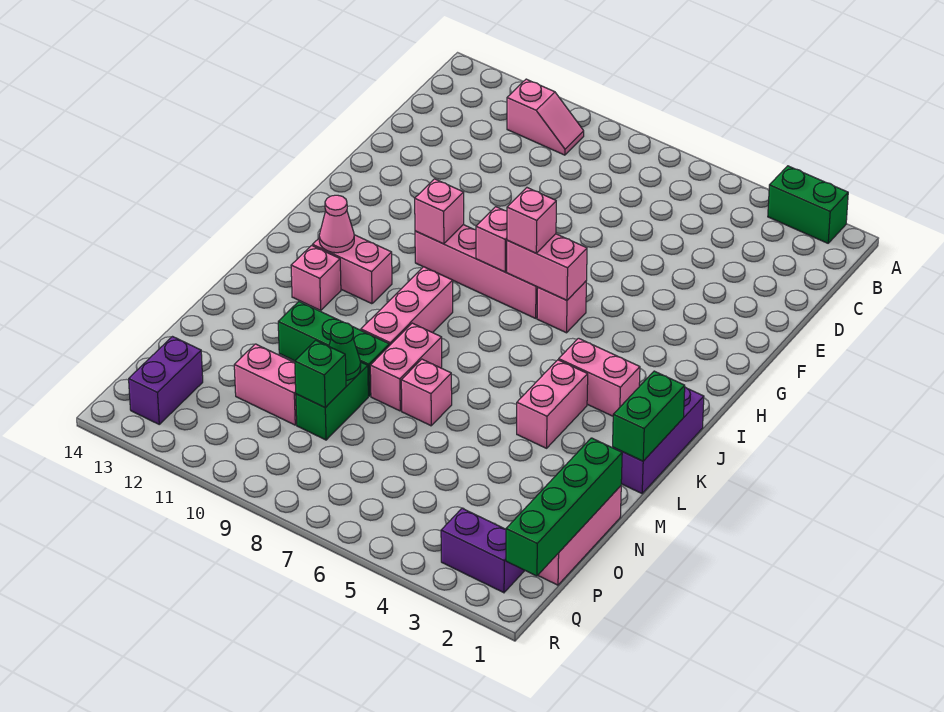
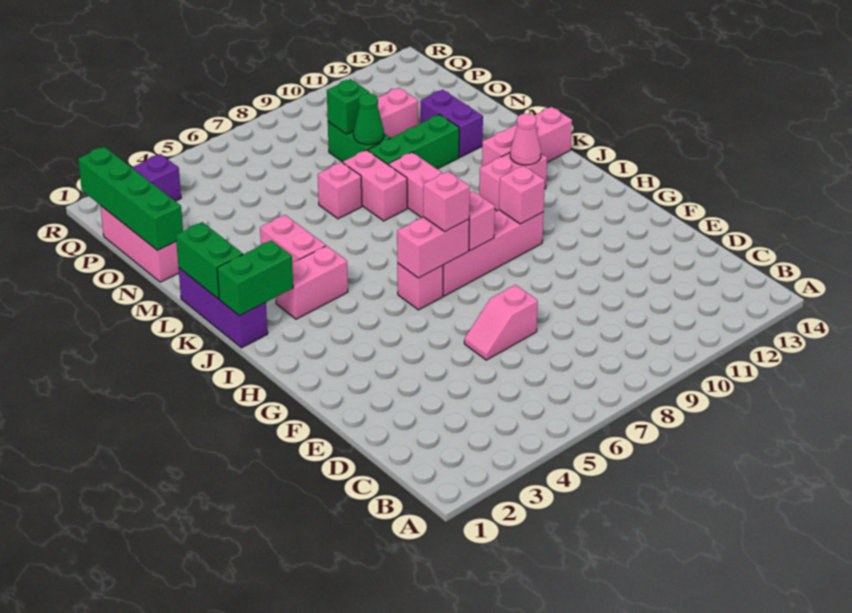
green brick A2:A3 level 1 -> green brick J1:J2 level 2
pink slope B10:B11 level 1 top 11 -> pink slope E6:E7 level 1 top 7
pink brick K12 level 1 -> pink brick K12:K14 level 1
purple brick P13:Q13 level 1 -> purple brick M12:N12 level 1

